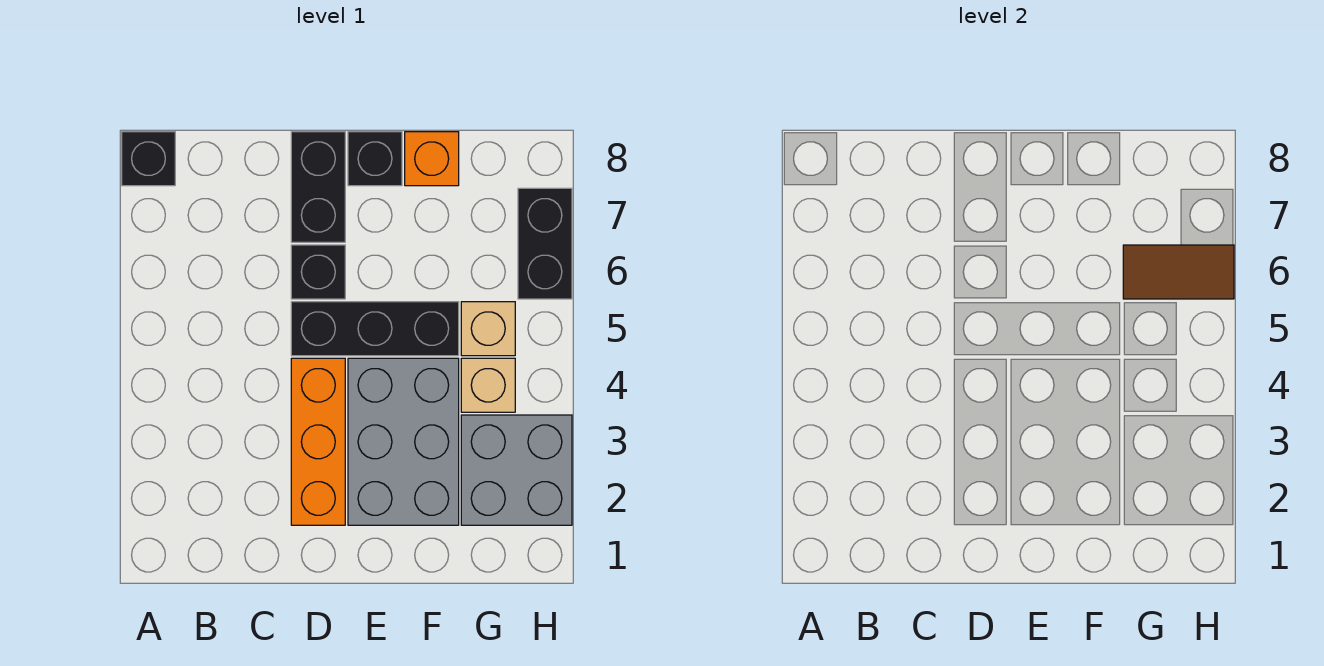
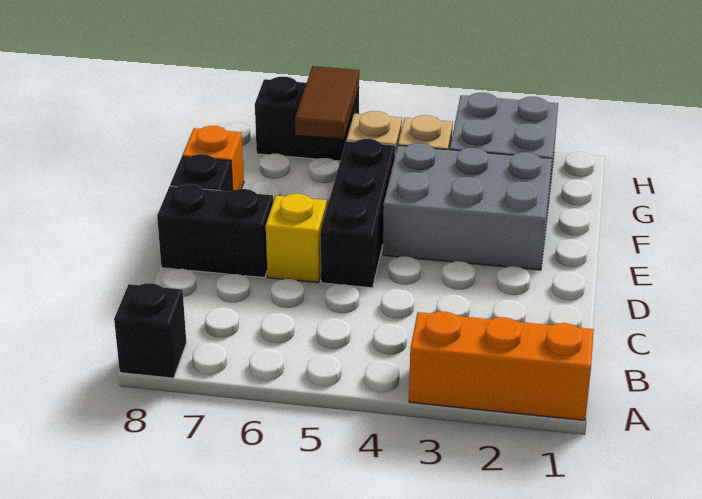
orange brick D2:D4 level 1 -> orange brick A1:A3 level 1
black brick D6 level 1 -> yellow brick D6 level 1

